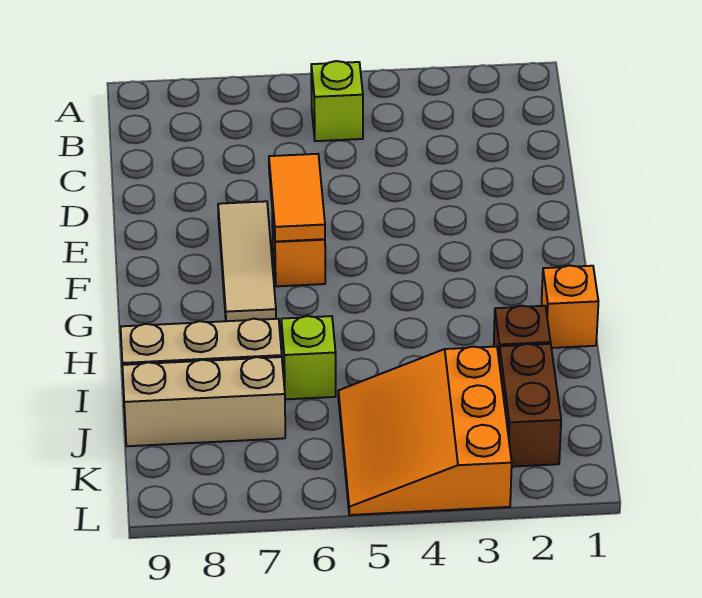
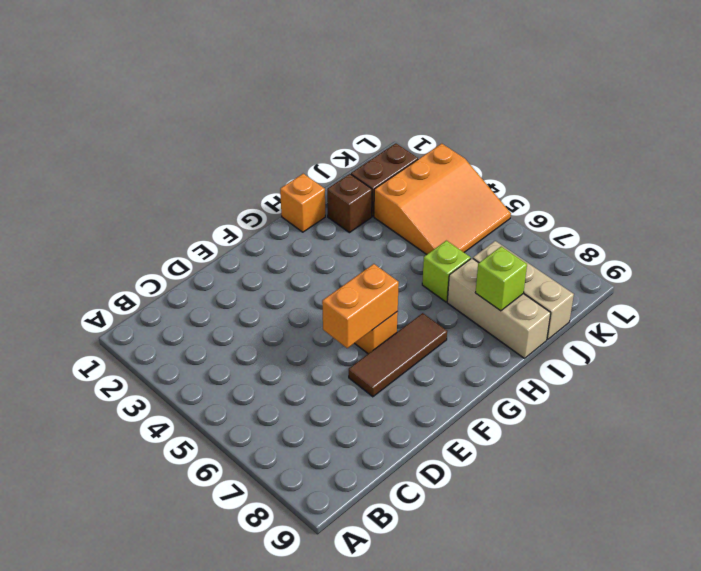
lime brick B5 level 1 -> lime brick I8 level 2
orange tile E6:F6 level 2 -> orange brick E6:F6 level 2
tan tile E7:G7 level 1 -> brown tile E7:G7 level 1

